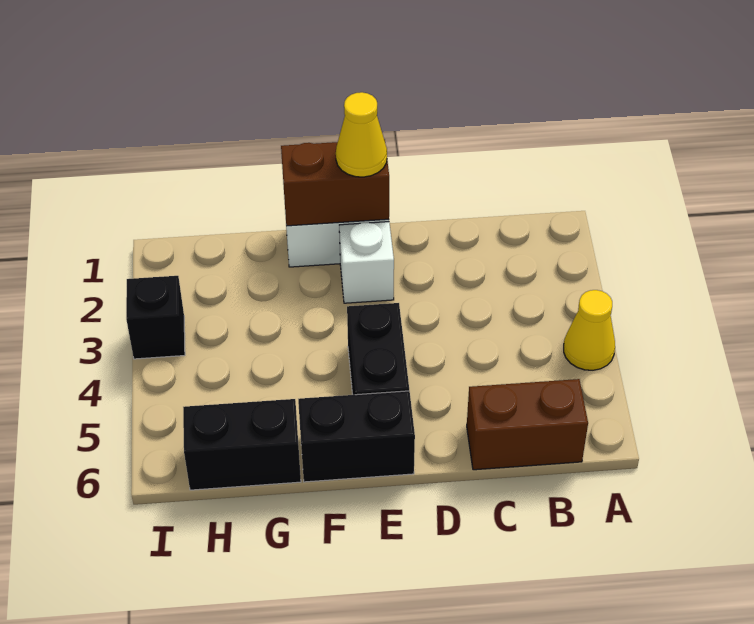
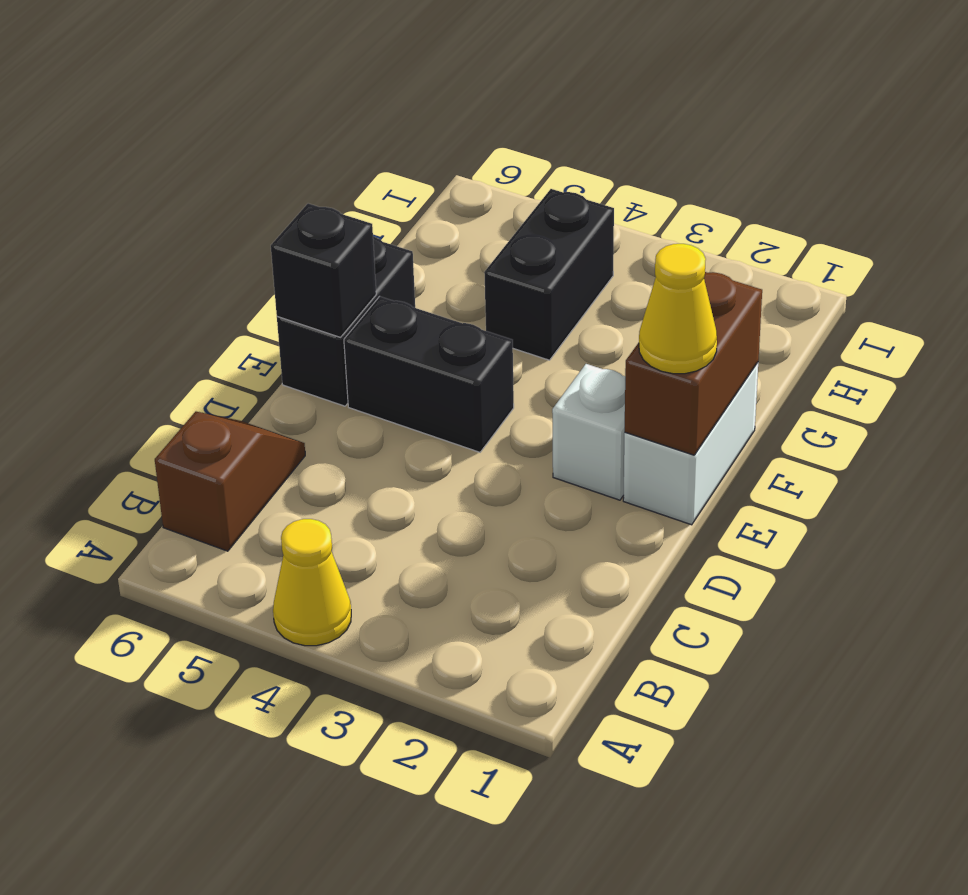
brown brick B6:C6 level 1 -> brown slope B6:C6 level 1 top B
black brick G6:H6 level 1 -> black brick G4:H4 level 1
black brick I3 level 1 -> black brick E6 level 2

